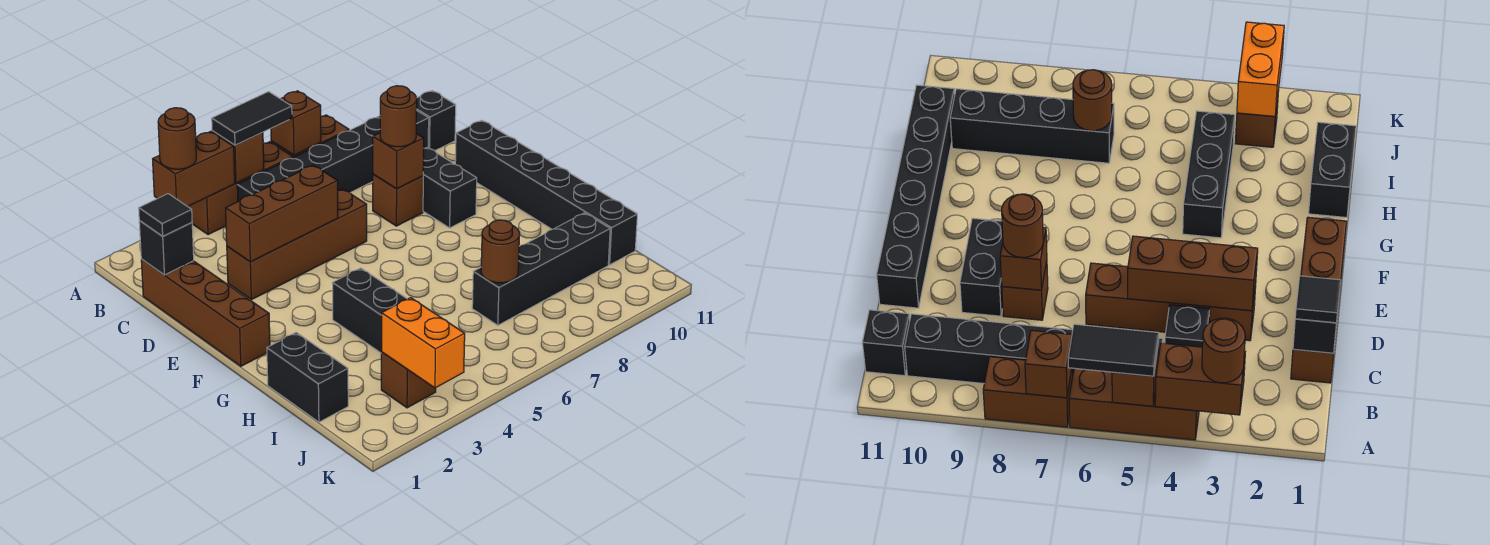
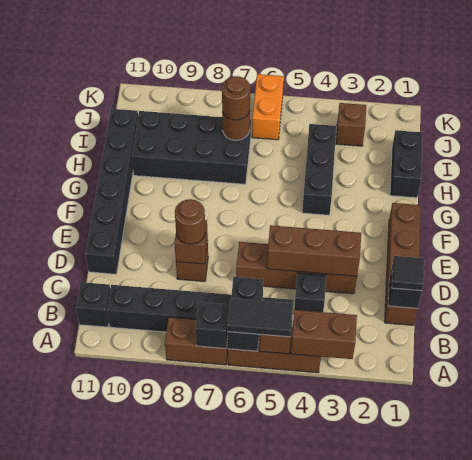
brown round brick A3 level 3 -> brown round brick I7 level 3
brown brick A7 level 2 -> black brick A7 level 2
black brick D9:E9 level 1 -> black brick A6:B6 level 2
black brick I7:I10 level 1 -> black brick H7:I10 level 1
orange brick J3:K3 level 2 -> orange brick J6:K6 level 1

